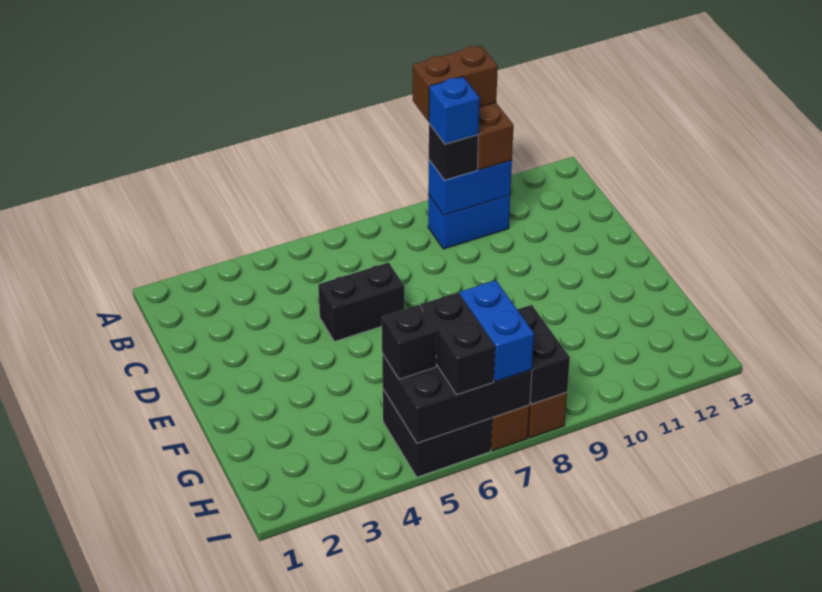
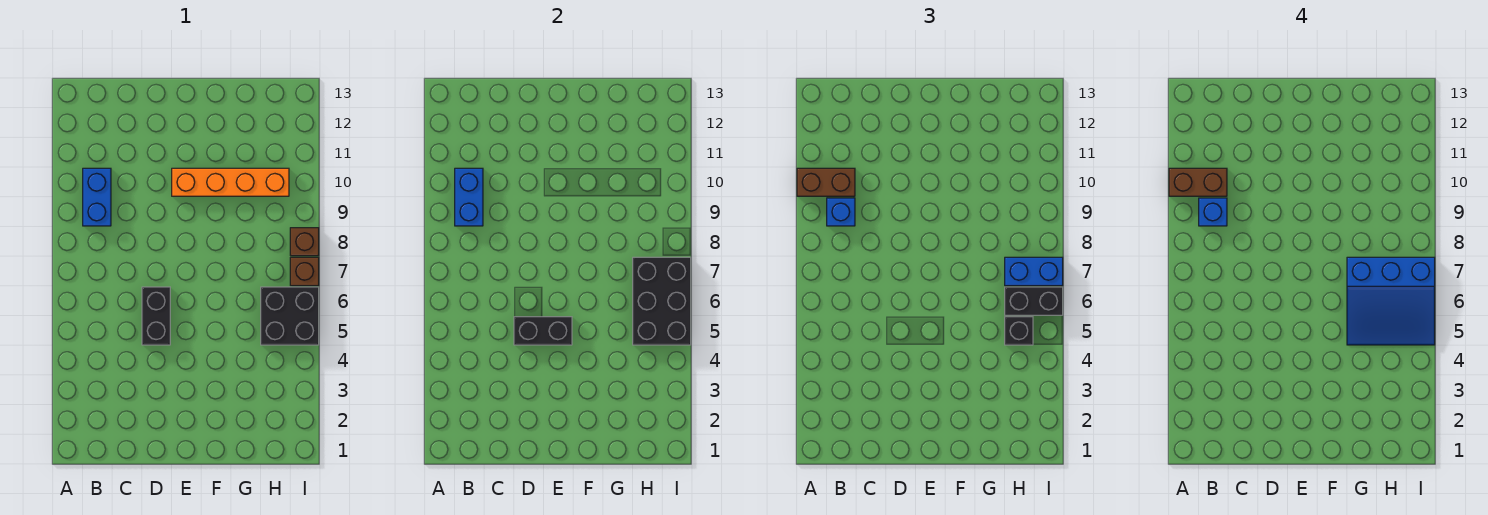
brown brick A9:A10 level 4 -> brown brick A10:B10 level 4
black brick B9 level 3 -> blue brick B9 level 3
none -> orange brick E10:H10 level 1
none -> blue slope G5:I7 level 4 top 7
black brick H8:I8 level 2 -> black brick D5:E5 level 2

